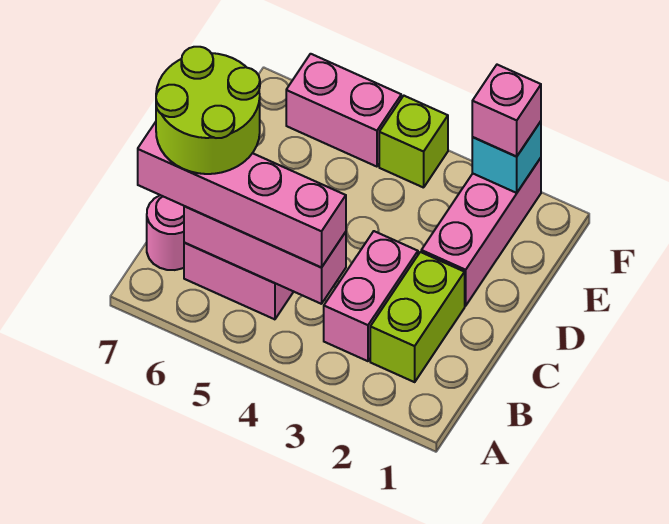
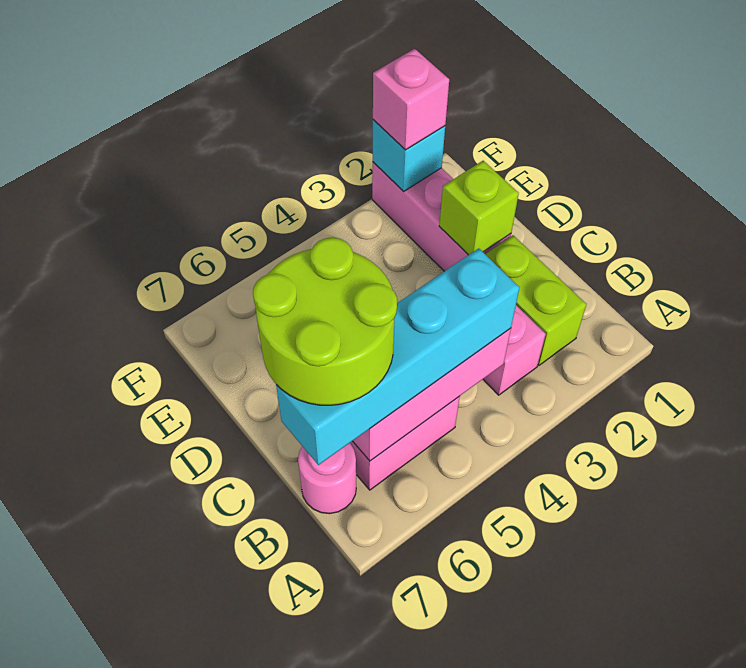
pink brick B4:B7 level 3 -> cyan brick B4:B7 level 3
lime brick F4 level 1 -> lime brick D2 level 2
pink brick F5:F6 level 1 -> none

